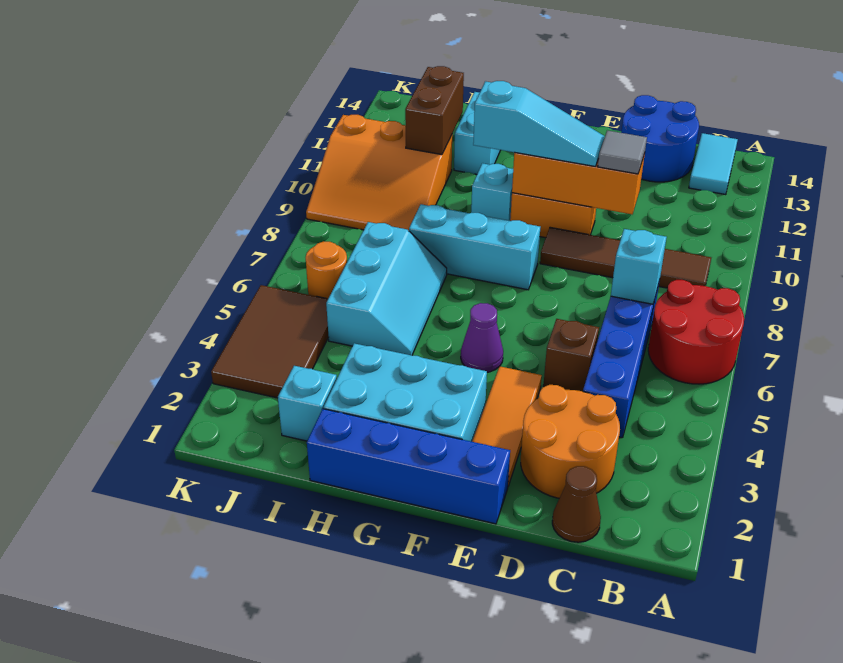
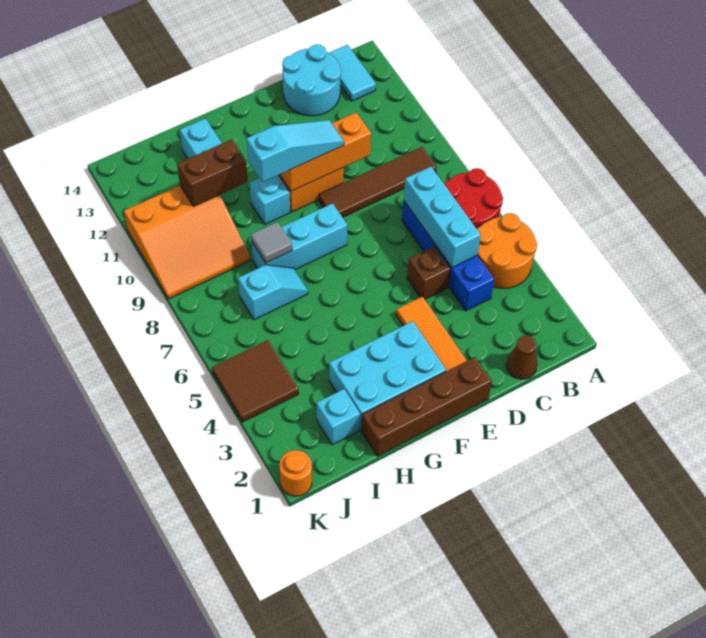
orange round brick C2:D3 level 1 -> orange round brick A4:B5 level 1
cyan brick C7 level 2 -> cyan brick C5:C7 level 2
blue round brick C13:D14 level 1 -> cyan round brick C13:D14 level 1
grey tile D10 level 3 -> grey tile H8 level 2
blue brick E1:H1 level 1 -> brown brick E1:H1 level 1
purple cone F5 level 1 -> none
cyan slope H5:I7 level 1 top I -> cyan slope H7:I7 level 1 top I
brown brick I11:I12 level 2 -> brown brick H11:I11 level 2
brown tile J3:K5 level 1 -> brown tile J4:K5 level 1
orange round brick J6 level 1 -> orange round brick K1 level 1

